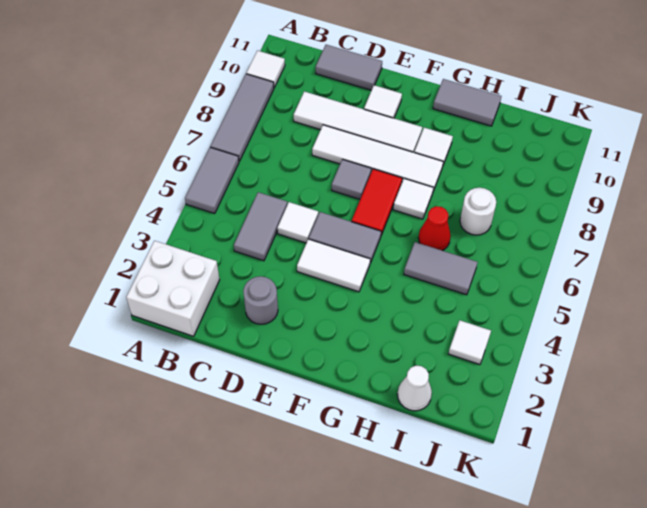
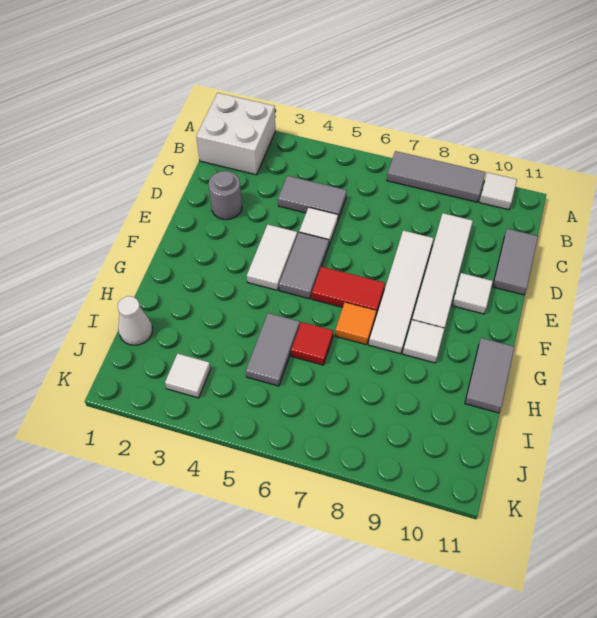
grey tile A5:A6 level 1 -> none
grey tile E7 level 1 -> none
white tile G7 level 1 -> orange tile G7 level 1
red cone H6 level 1 -> red tile H6 level 1
white round brick I7 level 1 -> none

